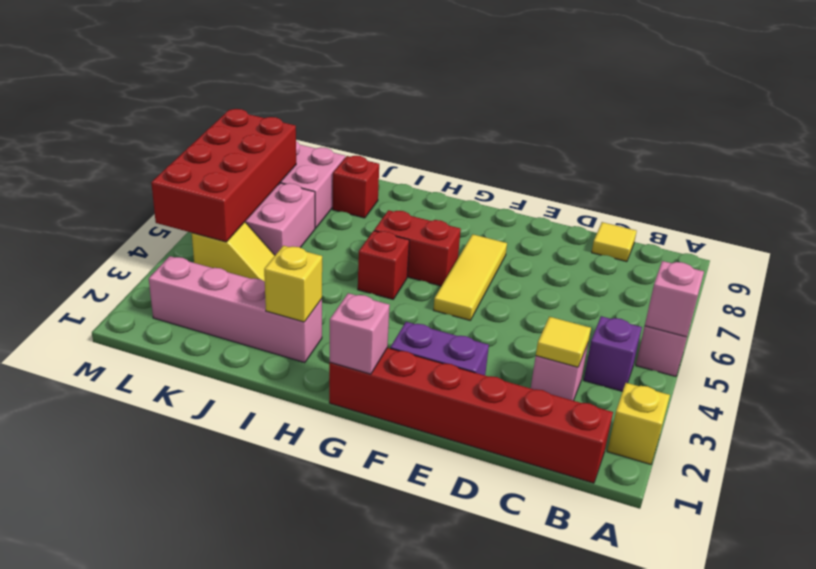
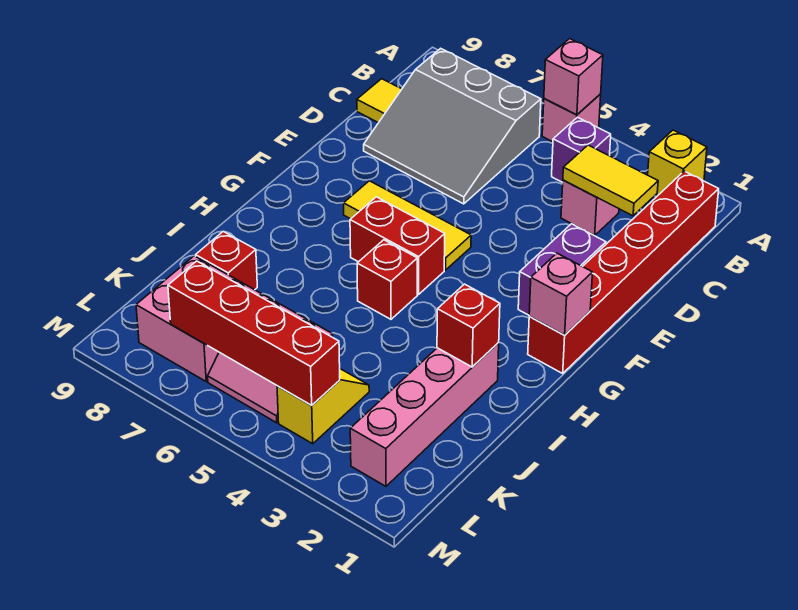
none -> grey slope B6:D8 level 1 top B
yellow tile C3 level 2 -> yellow tile C2:C3 level 2
red brick G6:H6 level 1 -> red brick G5:G6 level 1
yellow brick I2 level 2 -> red brick I2 level 2
red brick L4:M7 level 2 -> red brick L4:L7 level 2

